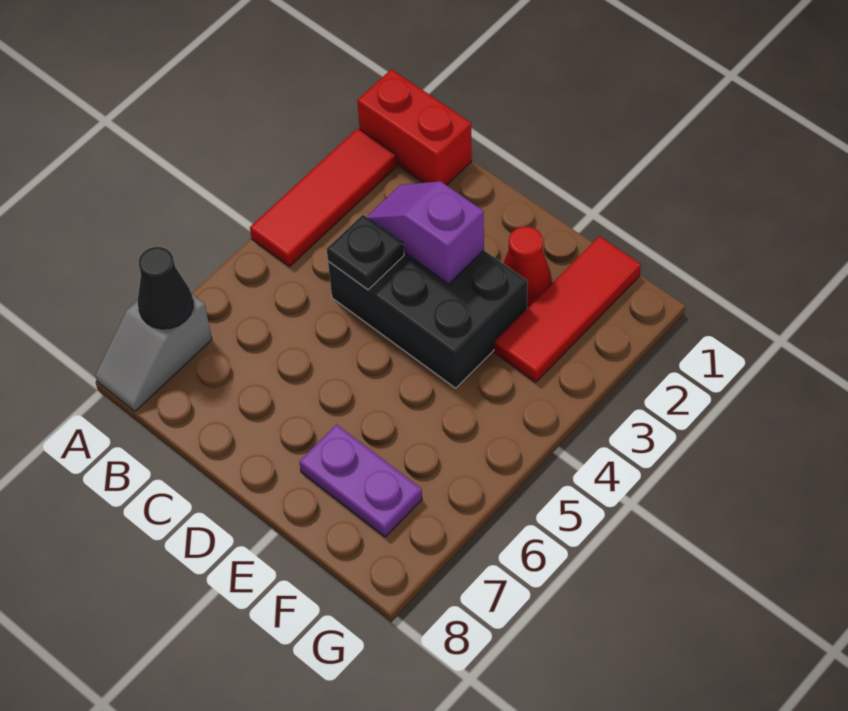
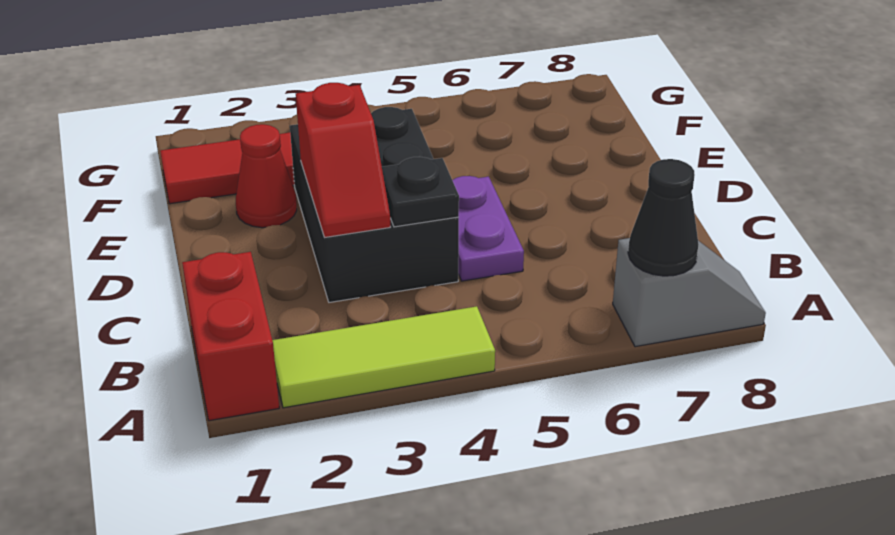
red tile A2:A4 level 1 -> lime tile A2:A4 level 1
purple slope C3:D3 level 2 top D -> red slope C3:D3 level 2 top D
purple plate E7:F7 level 1 -> purple plate C5:D5 level 1

